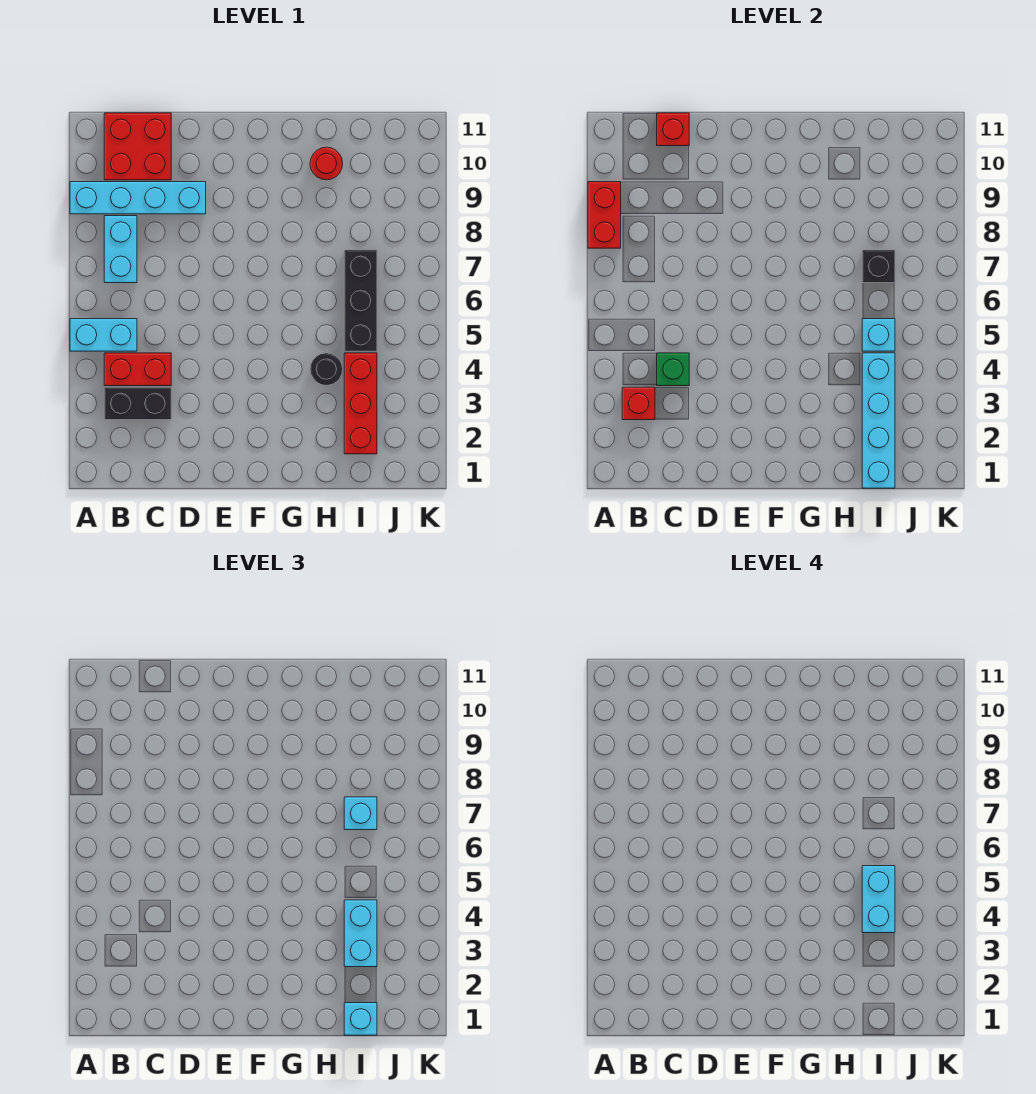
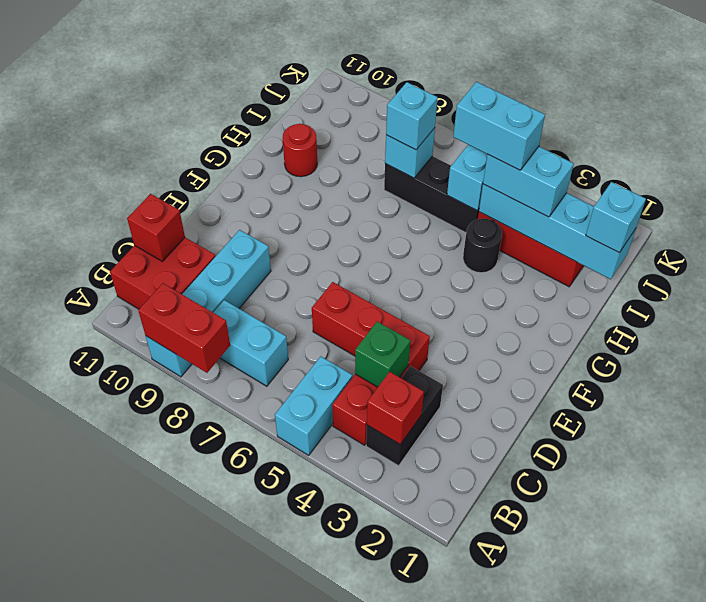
none -> red brick D4:D6 level 1
black brick I7 level 2 -> cyan brick I7 level 2

